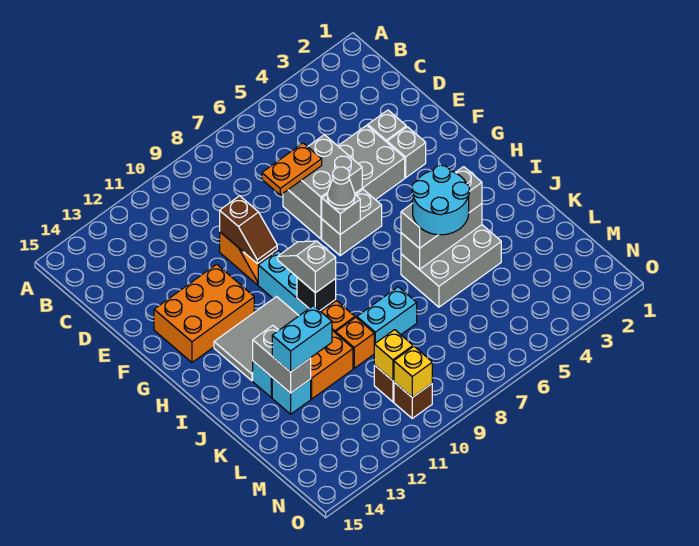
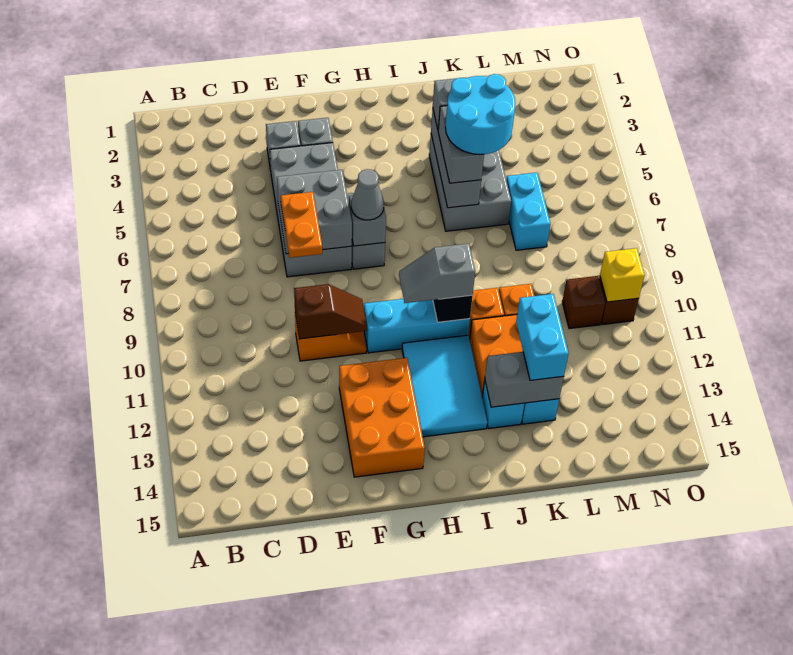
grey tile H11:I13 level 1 -> cyan tile H11:I13 level 1
cyan brick K8:K9 level 1 -> cyan brick L6:L7 level 1
yellow brick M10 level 2 -> none

